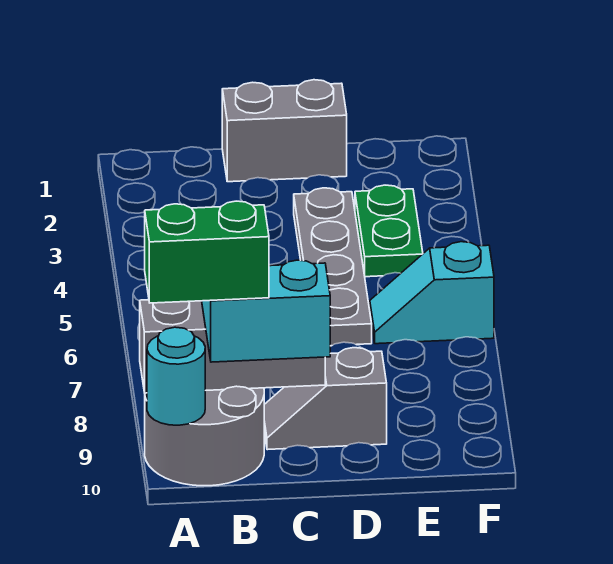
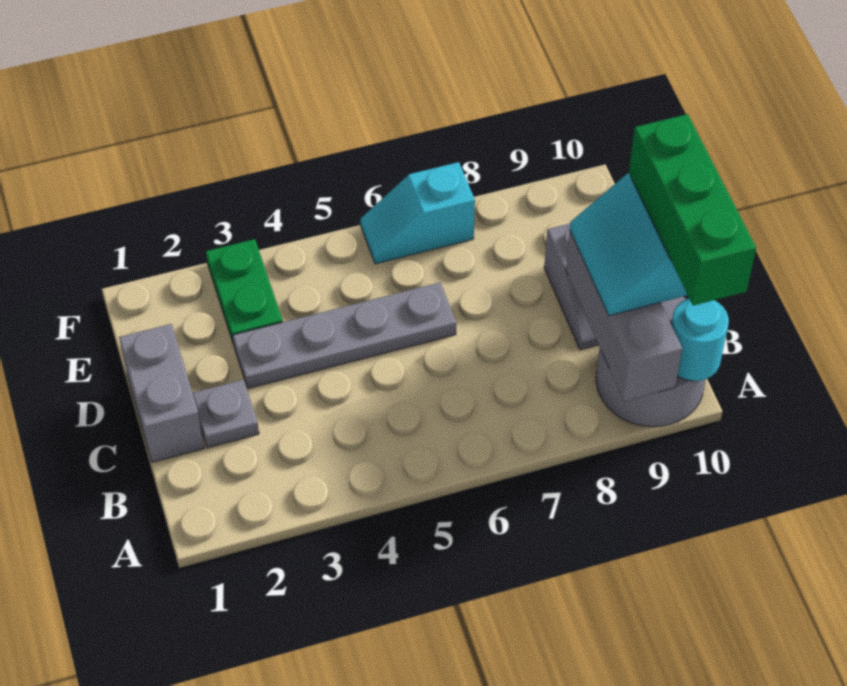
green brick A10:B10 level 4 -> green brick A10:C10 level 4
none -> grey plate C2 level 1
green plate E3:E4 level 1 -> green plate E3:F3 level 1
cyan slope E6:F6 level 1 top F -> cyan slope F6:F7 level 1 top 7

